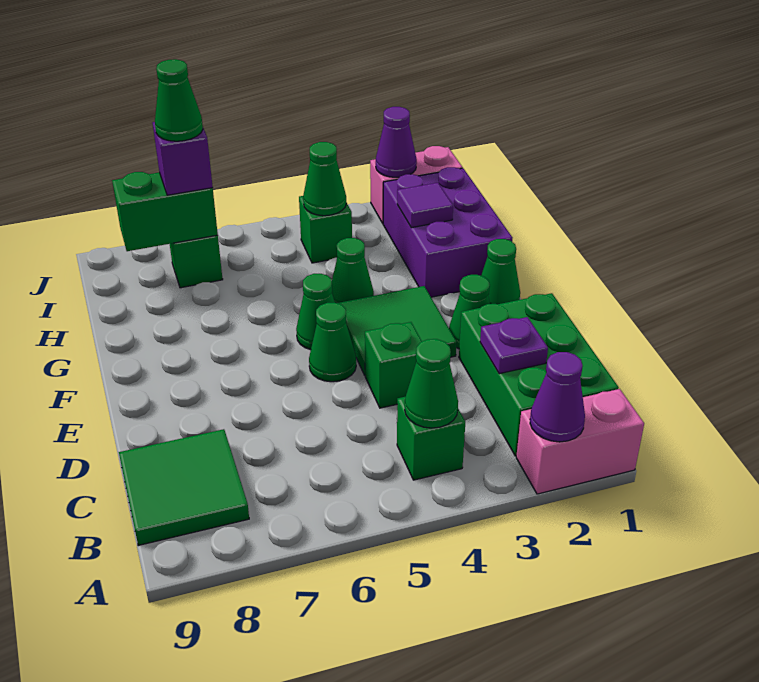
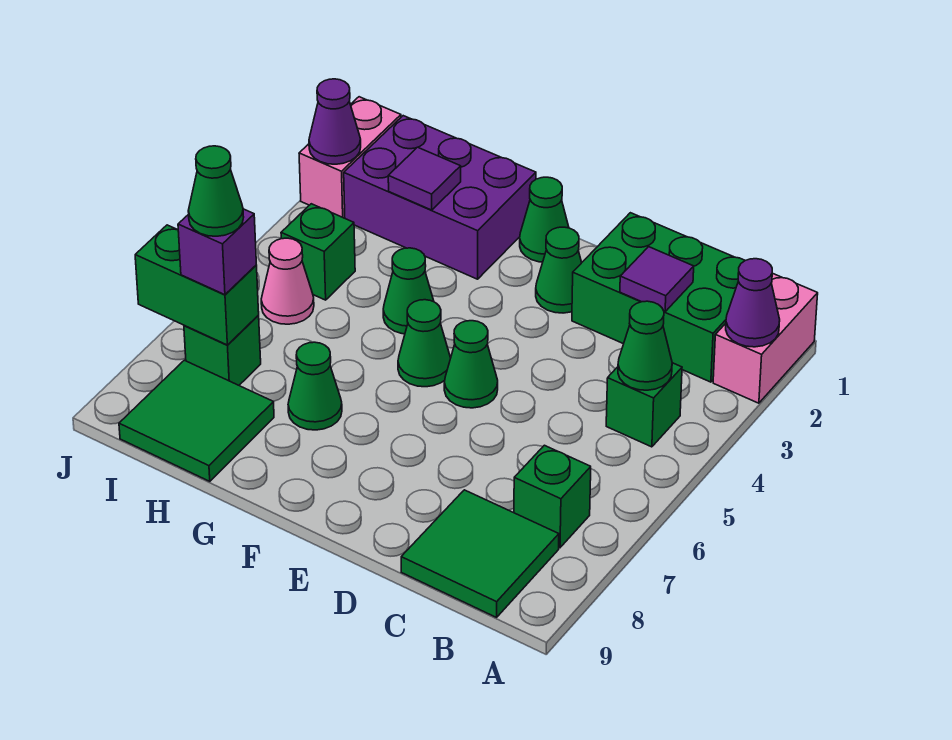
purple plate C2 level 2 -> purple tile C2 level 2
green brick D4 level 1 -> green brick B7 level 1
green tile E3:F4 level 1 -> green tile H8:I9 level 1
green cone I4 level 2 -> green cone G7 level 1
none -> pink cone I5 level 1
green brick I7:I8 level 2 -> green brick I7:J7 level 2

